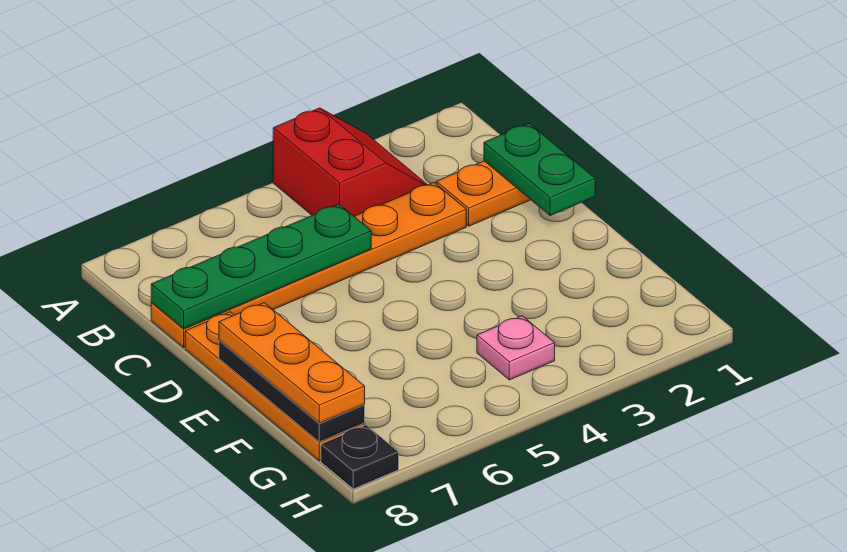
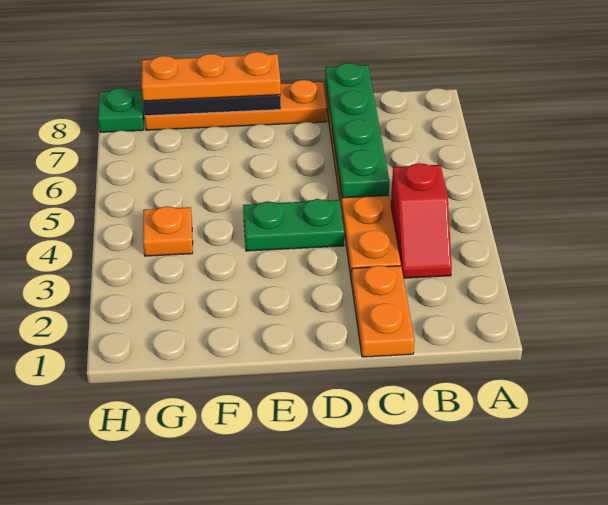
red slope A3:B4 level 1 top 4 -> red slope B3:B4 level 1 top 4
green plate C1:D1 level 2 -> green plate D4:E4 level 1
pink plate G4 level 1 -> orange plate G4 level 1
black plate H8 level 1 -> green plate H8 level 1

